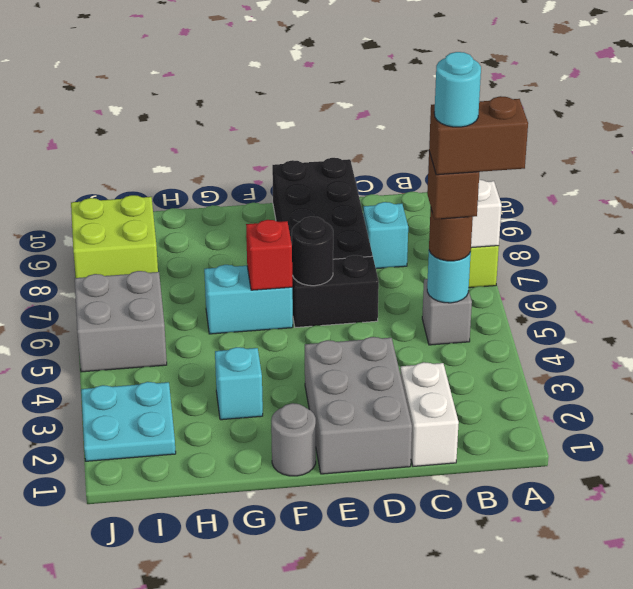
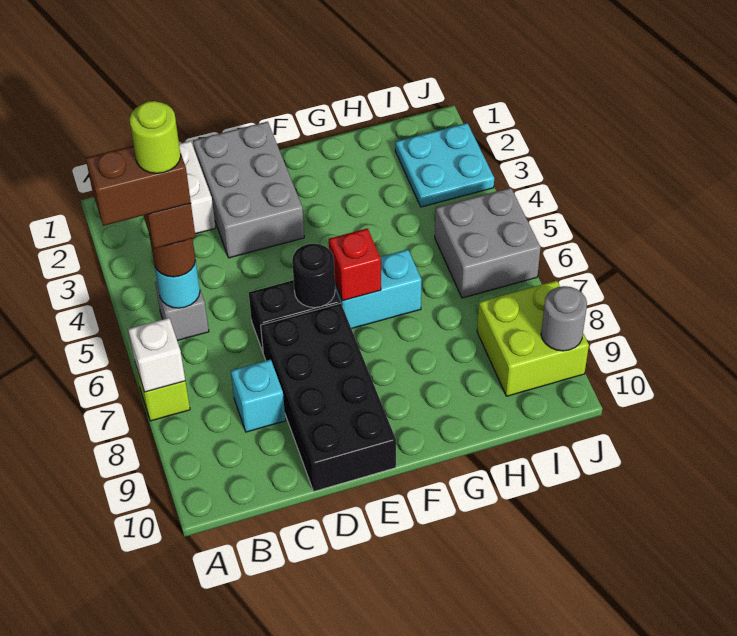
cyan round brick B5 level 6 -> lime round brick B5 level 6
grey round brick F1 level 1 -> grey round brick J9 level 2
cyan brick G3 level 1 -> none

